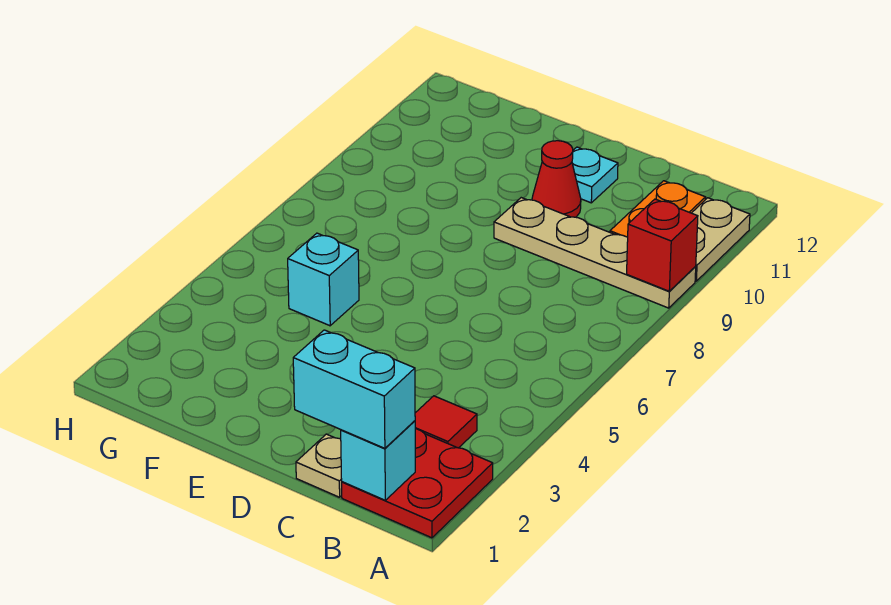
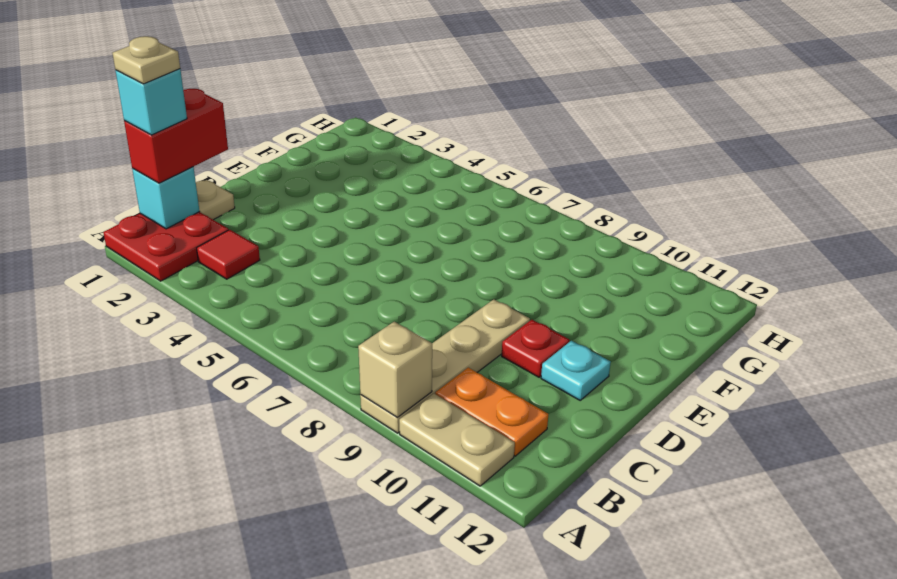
red brick A9 level 2 -> tan brick A9 level 2
cyan brick B1:C1 level 3 -> red brick B1:C1 level 3
none -> tan plate B1 level 5
red cone D10 level 1 -> red plate D10 level 1
cyan brick F5 level 1 -> cyan brick B1 level 4

